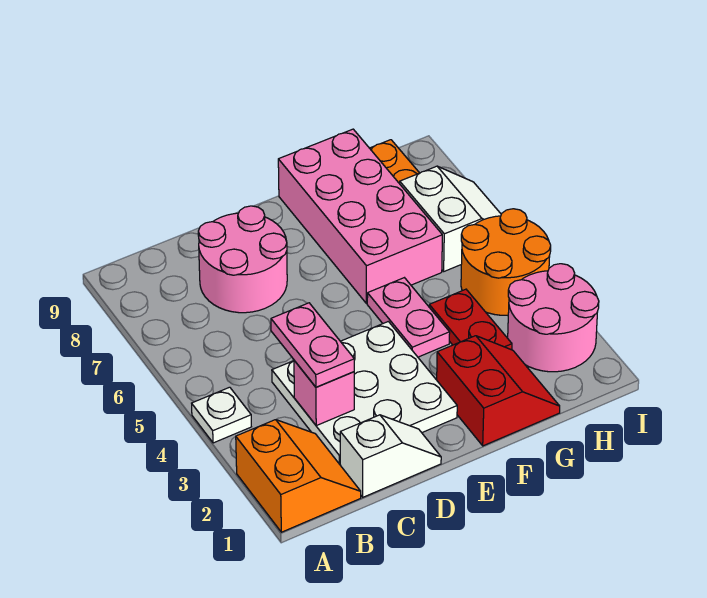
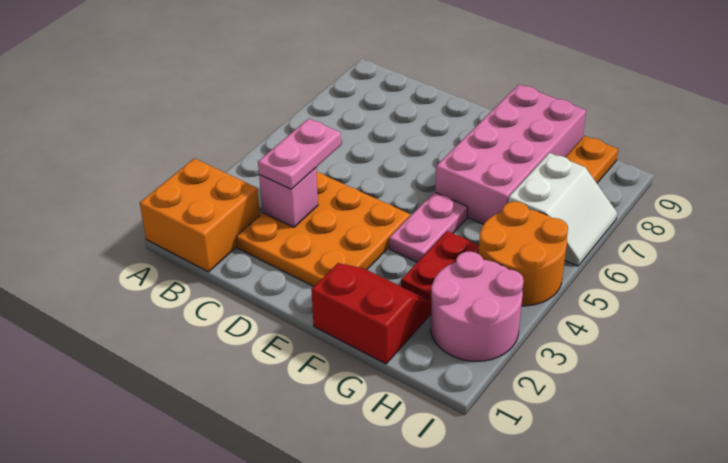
orange slope A1:B2 level 1 top A -> orange brick A1:B2 level 1
white plate A4 level 1 -> none
white slope C1:D1 level 1 top C -> none
white plate C2:E4 level 1 -> orange plate C2:E4 level 1
pink round brick C7:D8 level 1 -> none
red slope F1:G2 level 1 top F -> red slope F1:G2 level 1 top 1

